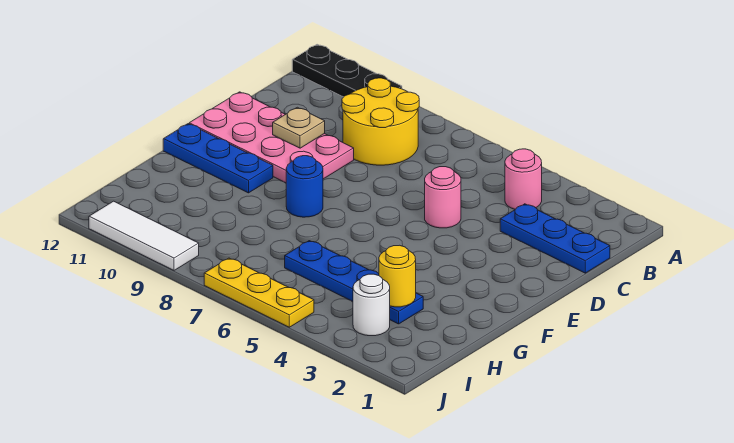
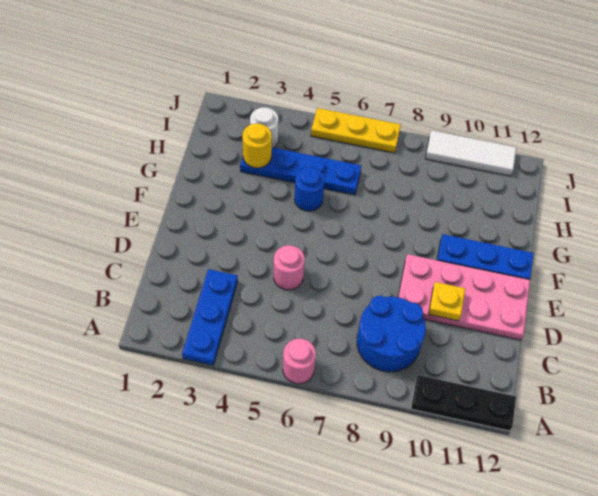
pink round brick B4 level 1 -> pink round brick A6 level 1
yellow round brick B8:C9 level 1 -> blue round brick B8:C9 level 1
blue plate C1:C3 level 1 -> blue plate A3:C3 level 1
tan plate D10 level 2 -> yellow plate D10 level 2
blue round brick F8 level 1 -> blue round brick G5 level 1

